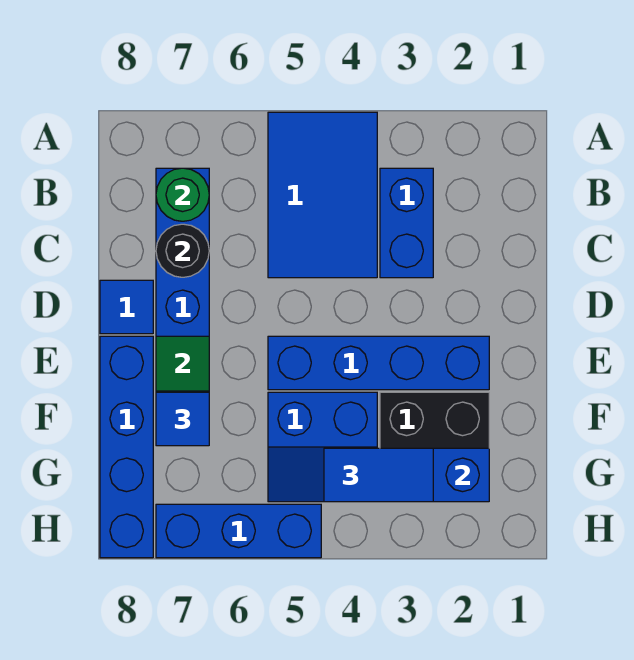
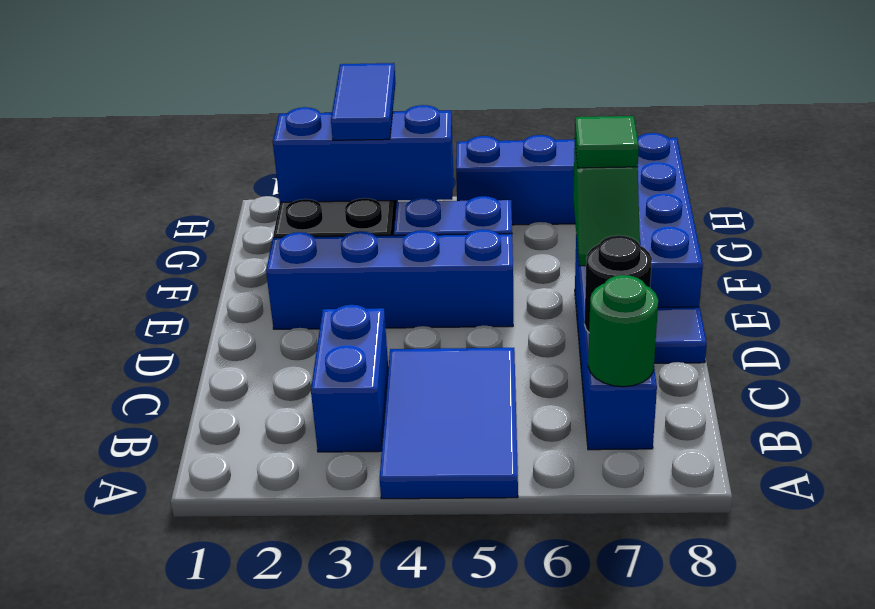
blue tile F7 level 3 -> green tile F7 level 3
blue tile G3:G4 level 3 -> blue tile G3:H3 level 3

